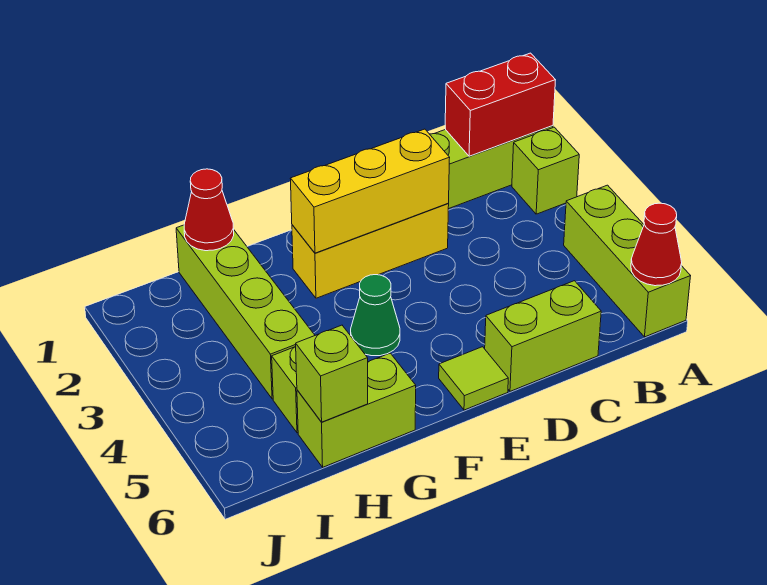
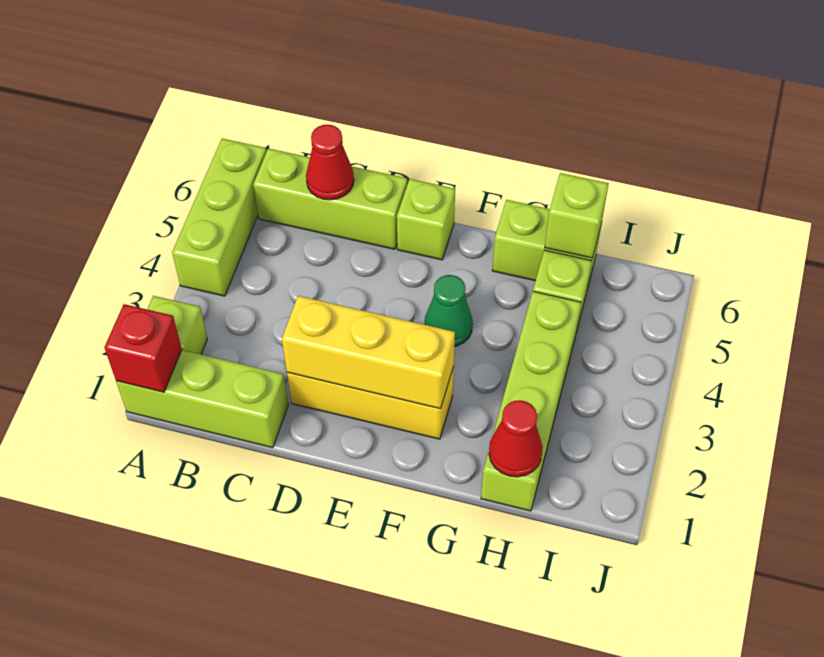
red brick A1:B1 level 2 -> red brick A1 level 2
red cone A6 level 2 -> red cone C6 level 2
lime brick C6:D6 level 1 -> lime brick B6:D6 level 1
lime tile E6 level 1 -> lime brick E6 level 1

